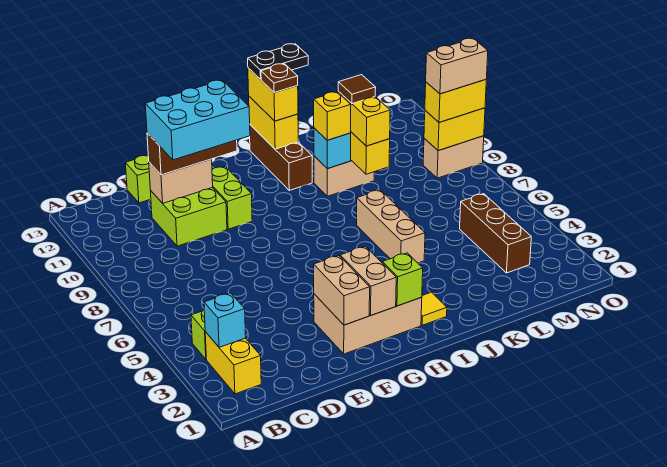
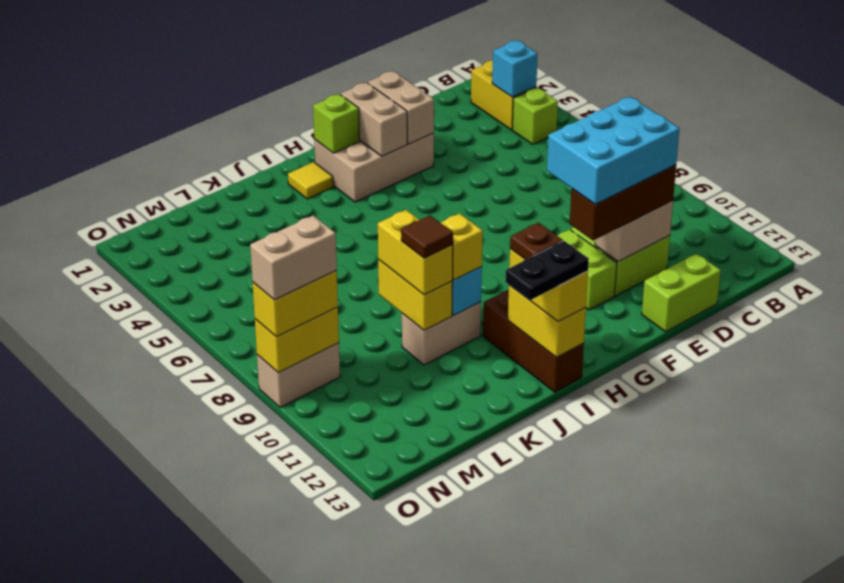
tan brick J5:J7 level 1 -> none
brown brick M3:M5 level 1 -> none

